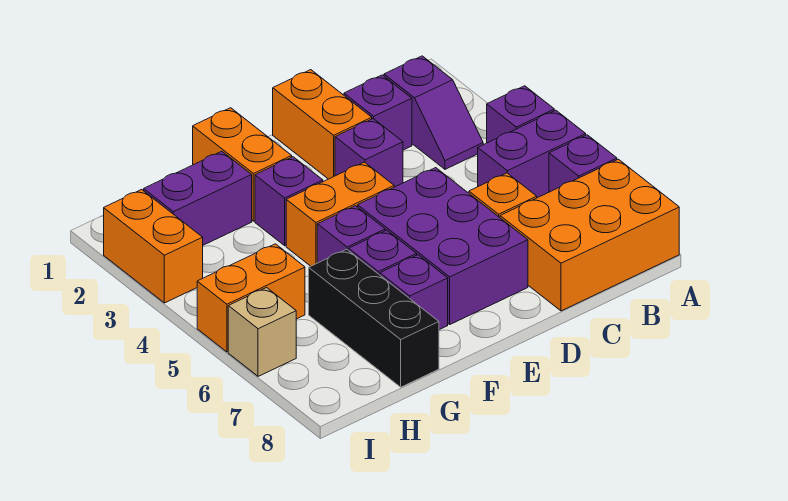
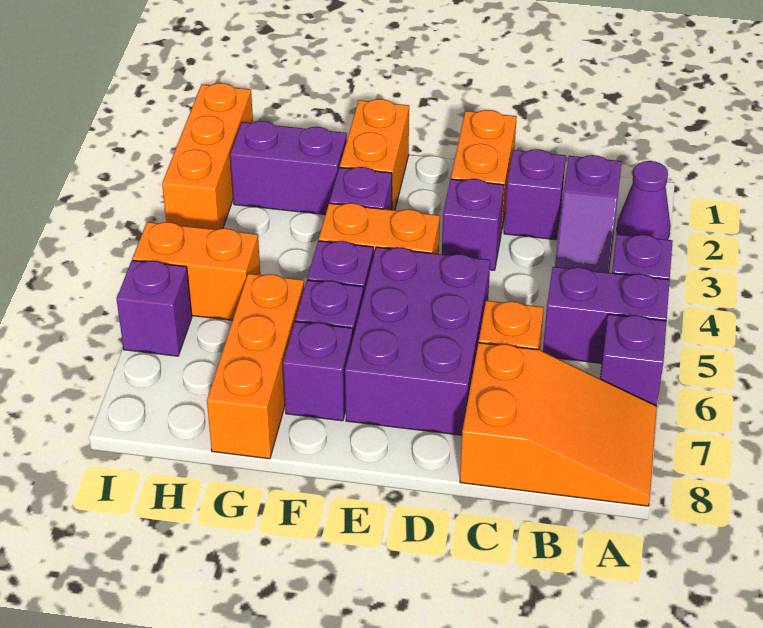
none -> purple cone A2 level 1
orange brick A7:C8 level 1 -> orange slope A7:C8 level 1 top C
black brick G6:G8 level 1 -> orange brick G6:G8 level 1
orange brick I2:I3 level 1 -> orange brick I1:I3 level 1
tan brick I6 level 1 -> purple brick I6 level 1

